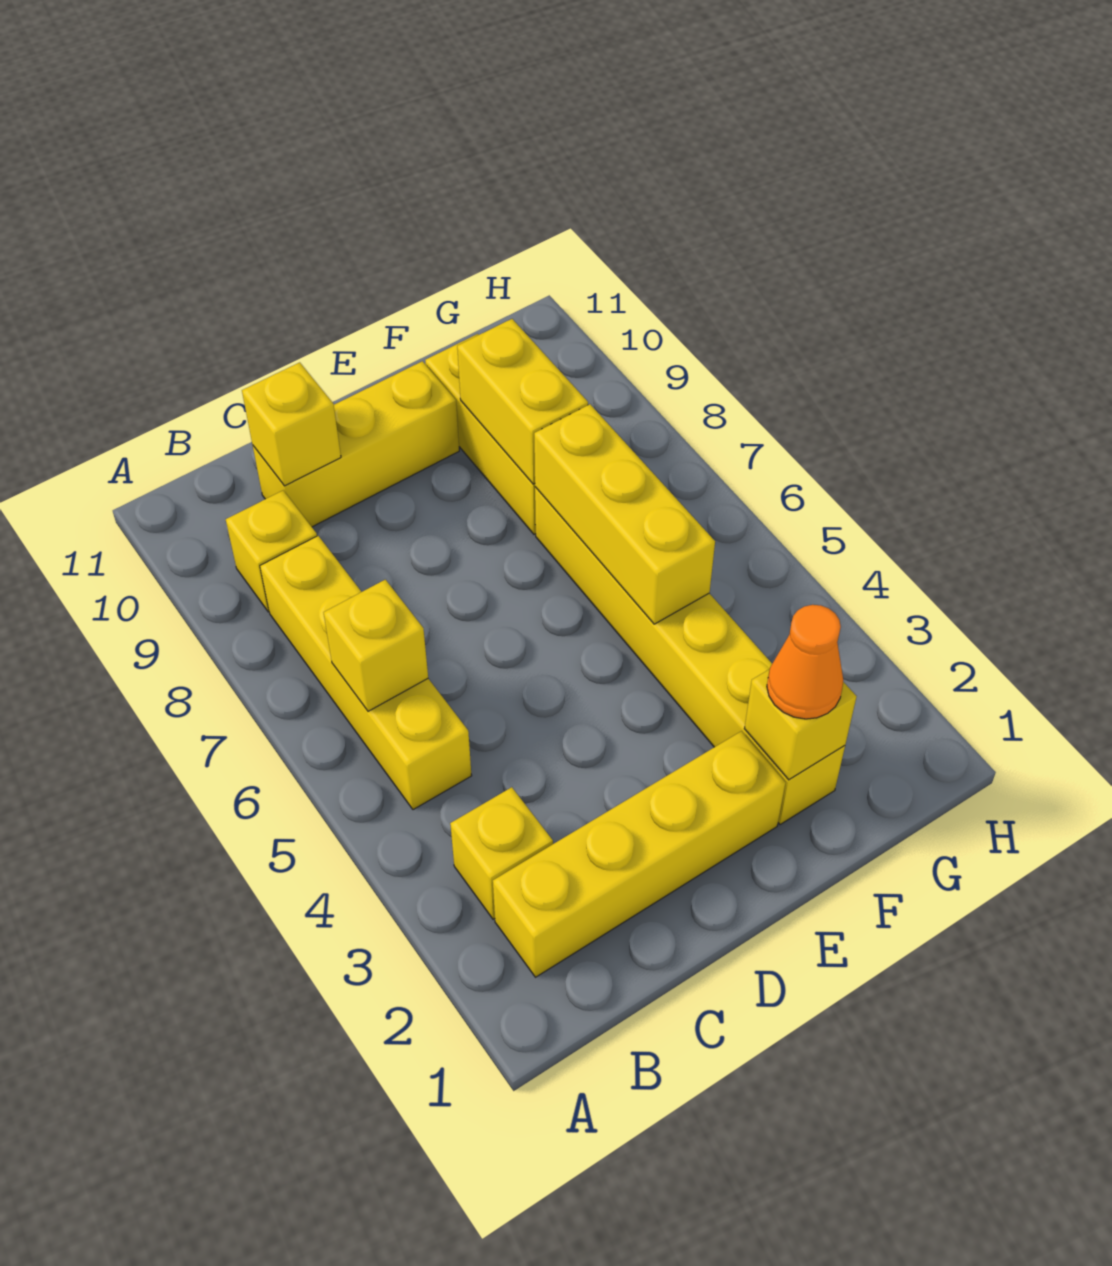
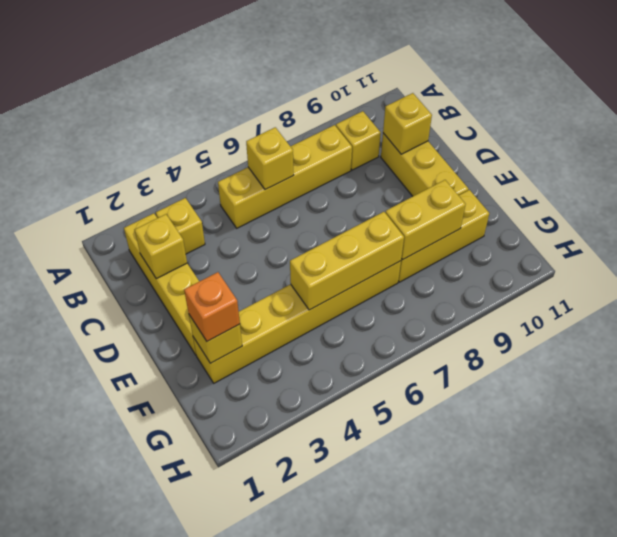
none -> yellow brick C2 level 2
orange cone F2 level 3 -> orange brick F2 level 3

